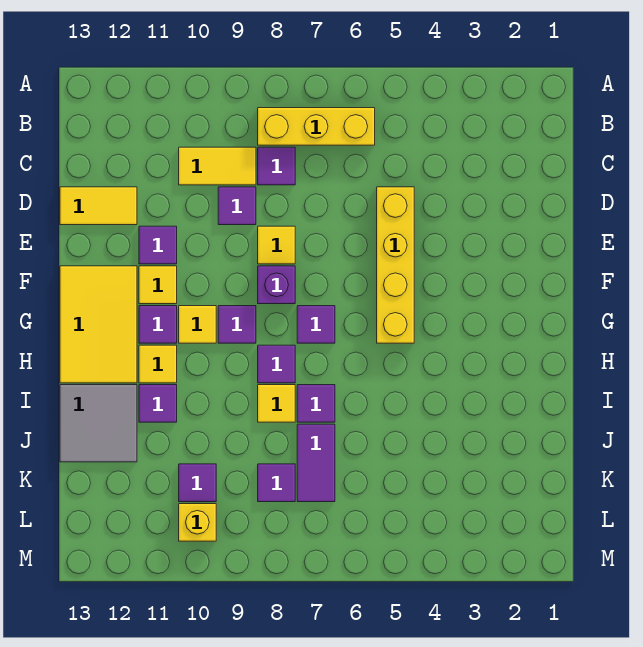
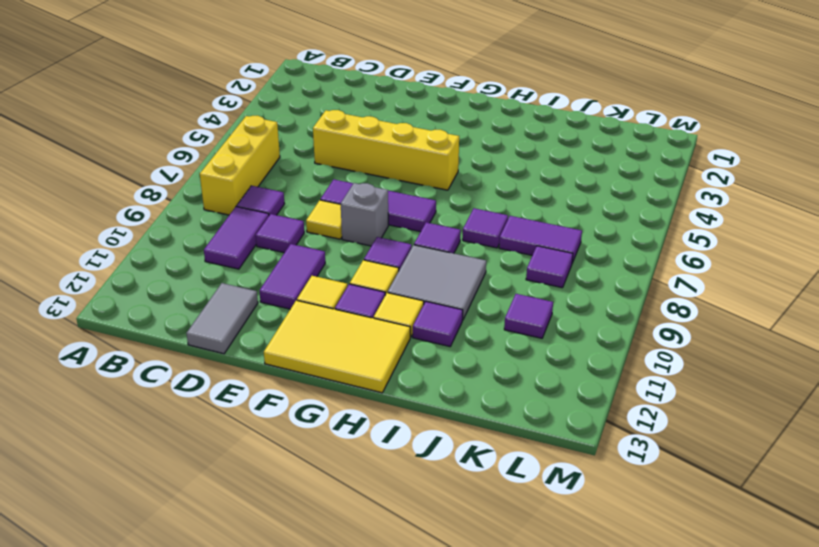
yellow tile C9:C10 level 1 -> purple tile C9:C10 level 1
yellow tile D12:D13 level 1 -> grey tile D12:D13 level 1
purple tile E11 level 1 -> purple tile E10:E11 level 1
purple brick F8 level 1 -> grey brick F8 level 1
purple tile G7 level 1 -> purple tile E7:G7 level 1
yellow tile I8 level 1 -> none
grey tile I12:J13 level 1 -> grey tile H9:I10 level 1
yellow brick L10 level 1 -> none

